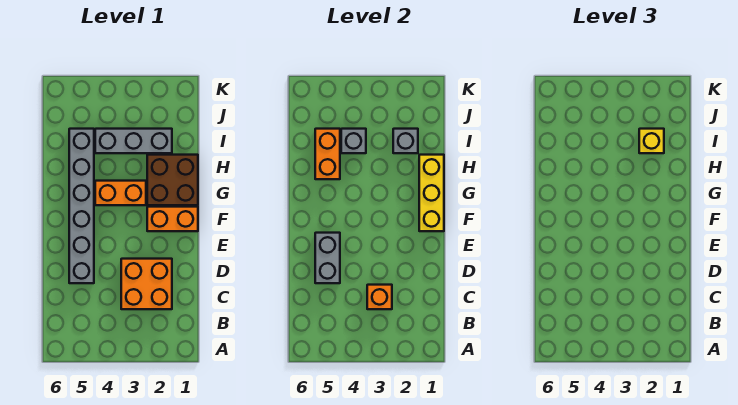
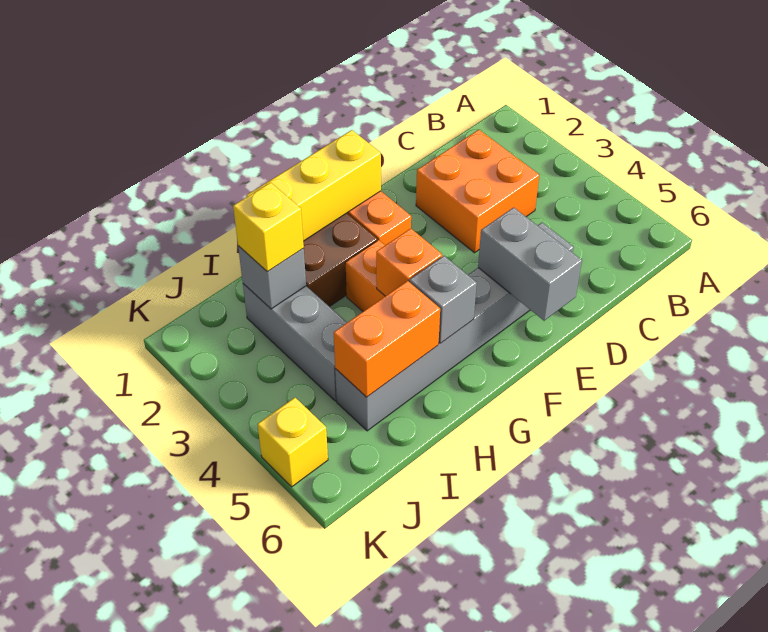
orange brick C3 level 2 -> orange brick G4 level 2
grey brick D5:E5 level 2 -> grey brick E5:E6 level 2
grey brick I4 level 2 -> grey brick G5 level 2
none -> yellow brick K5 level 1

